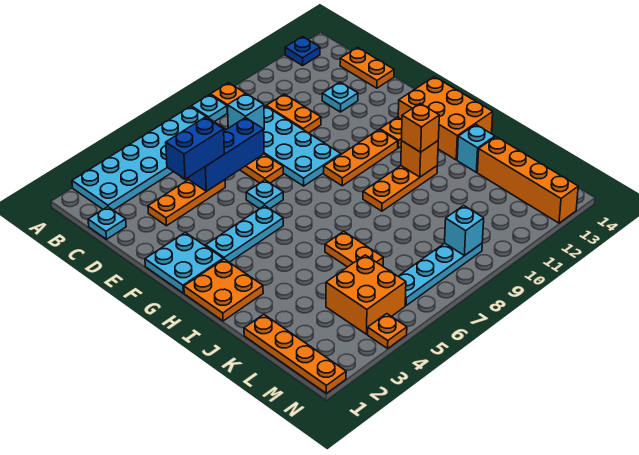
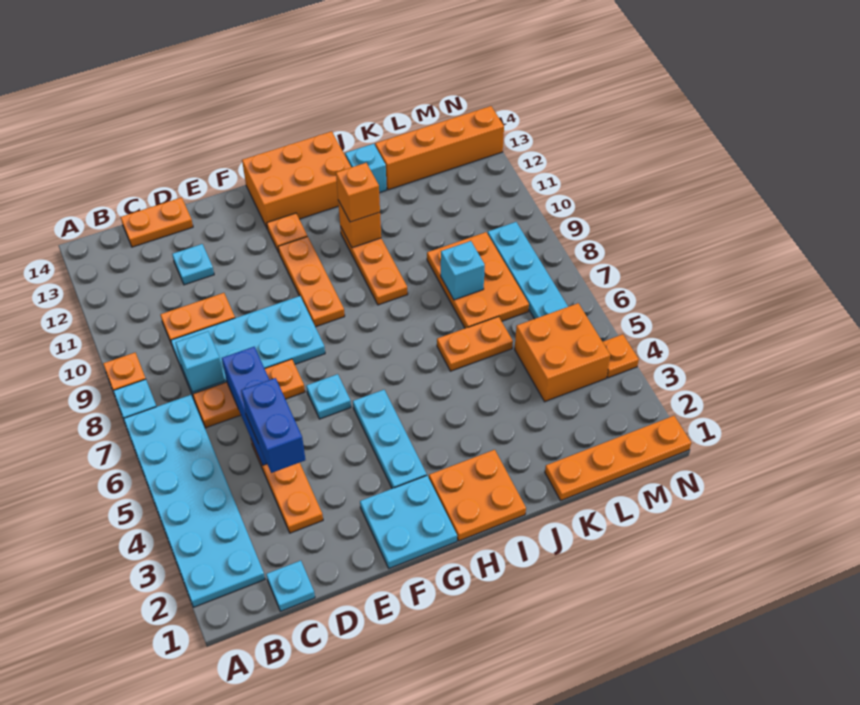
blue plate A13 level 1 -> none
none -> orange plate K7:L9 level 1
cyan brick M9 level 2 -> cyan brick K8 level 2

